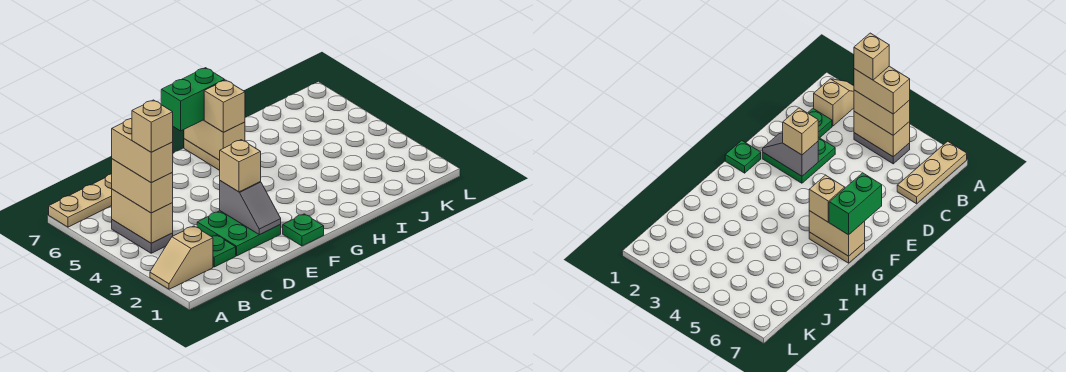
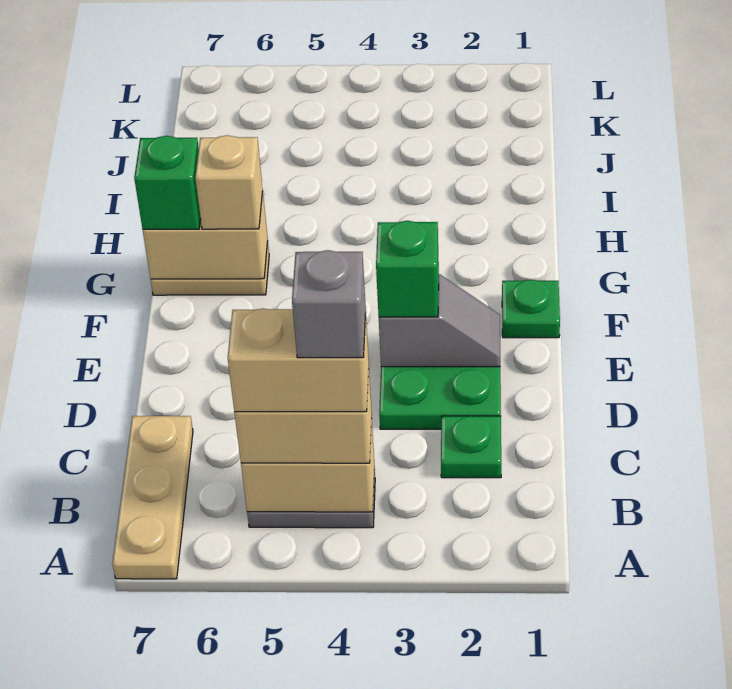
tan slope A2:B2 level 1 top B -> none
tan brick B4 level 5 -> grey brick B4 level 5
tan brick E3 level 3 -> green brick E3 level 3
green brick F7:G7 level 3 -> green brick G7 level 3

